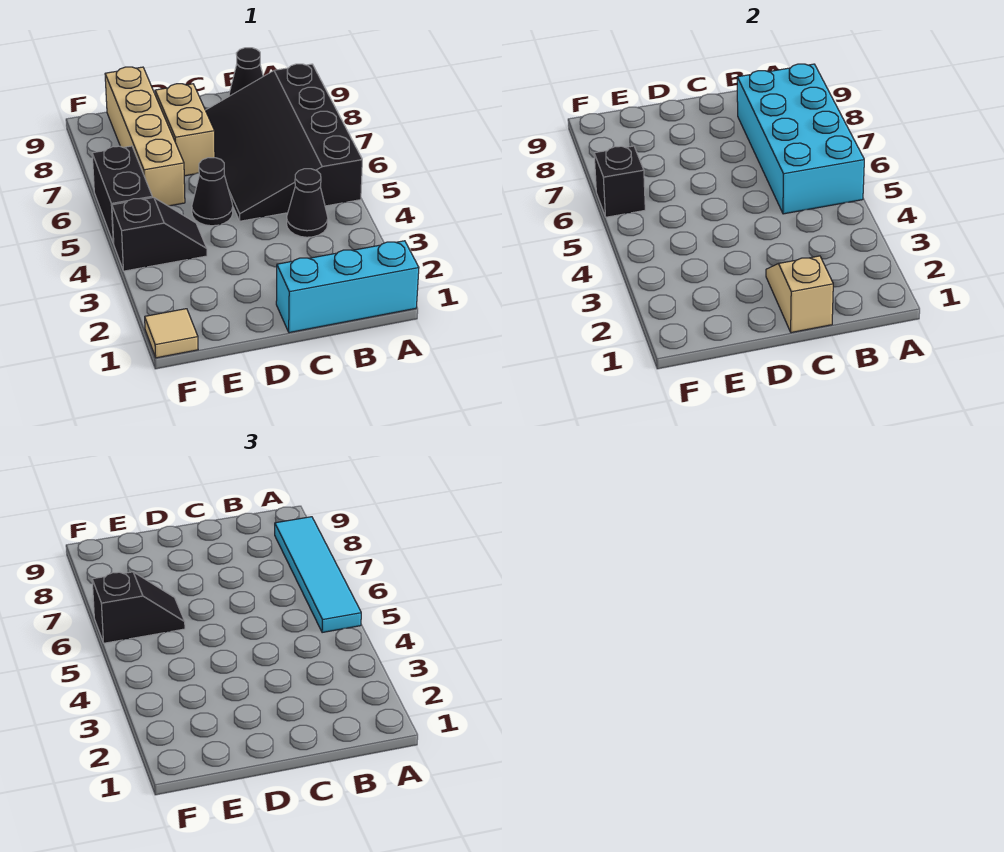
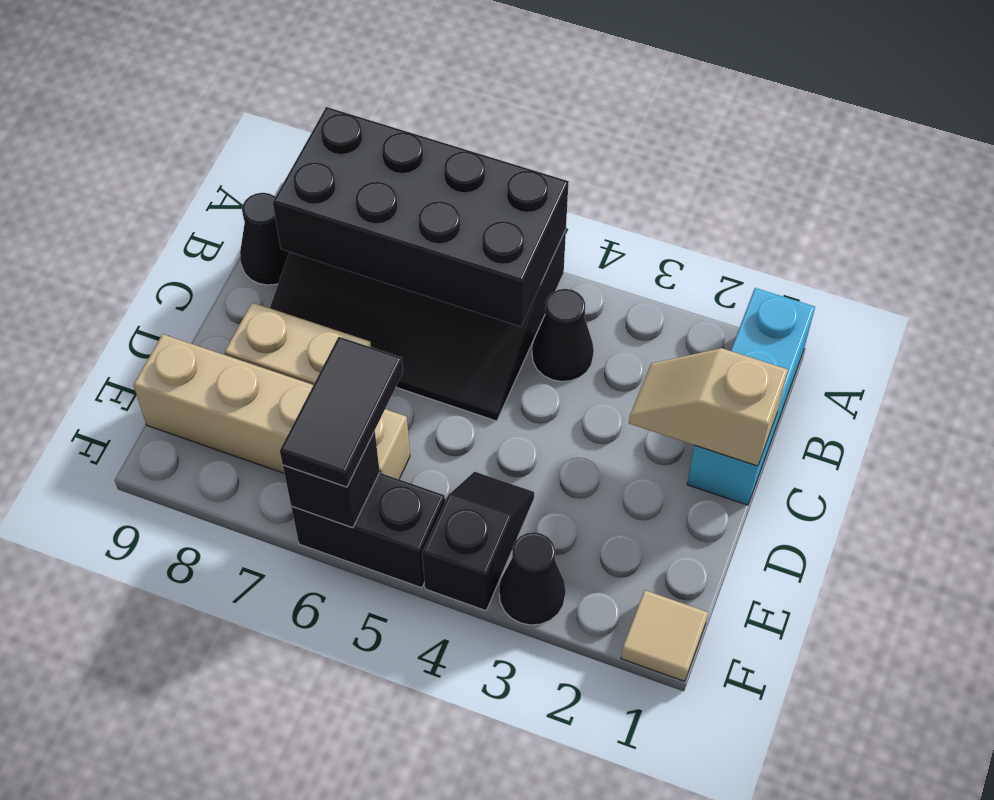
cyan brick A5:B8 level 2 -> black brick A5:B8 level 2
cyan tile A5:A8 level 3 -> none
black cone D5 level 1 -> black cone F3 level 1
black slope E6:F6 level 3 top F -> black tile E6:F6 level 3

